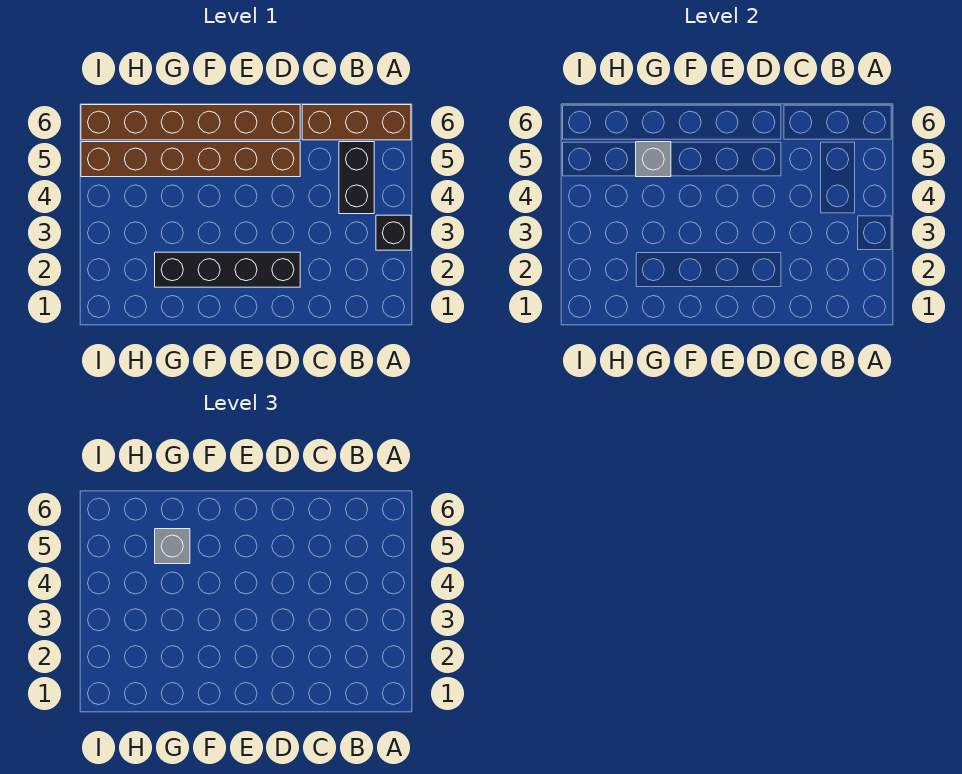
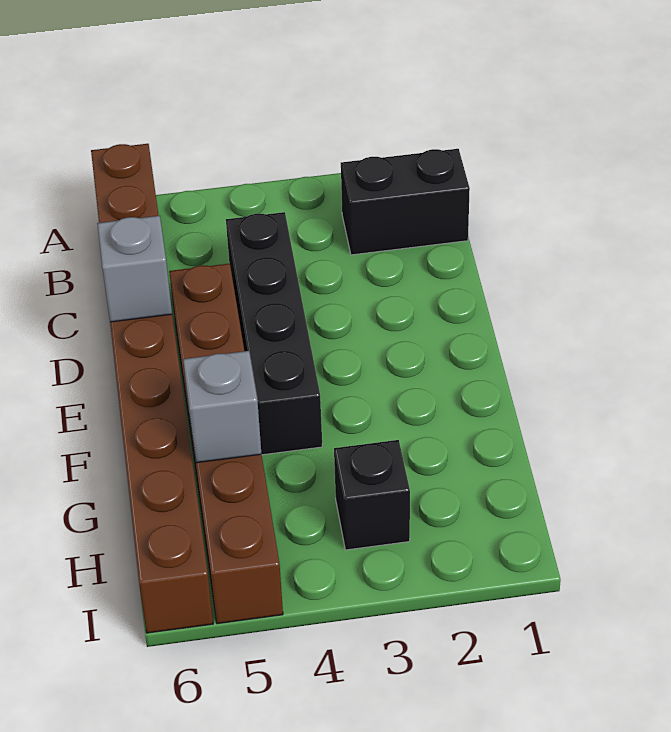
black brick A3 level 1 -> black brick H3 level 1
black brick B4:B5 level 1 -> black brick B1:B2 level 1
black brick D2:G2 level 1 -> black brick C4:F4 level 1
grey brick G5 level 3 -> grey brick D6 level 2

